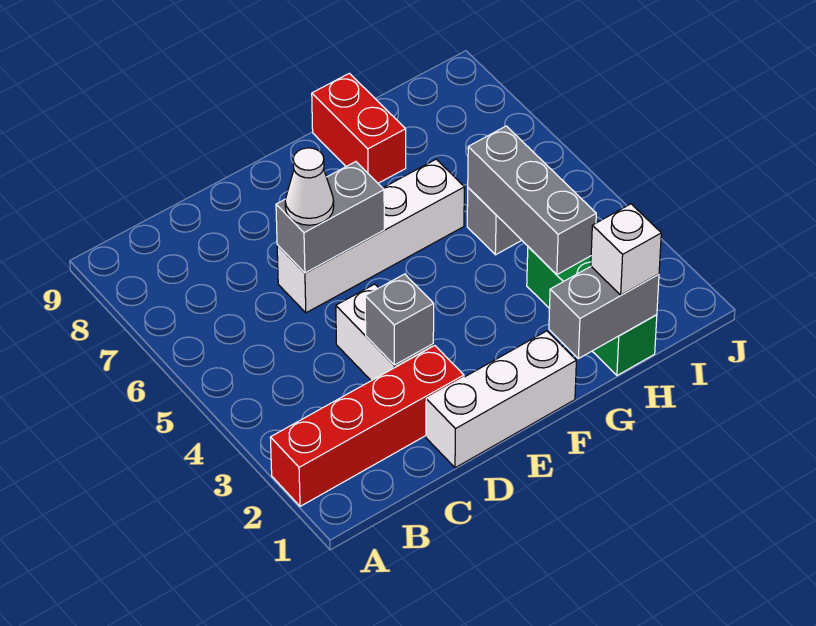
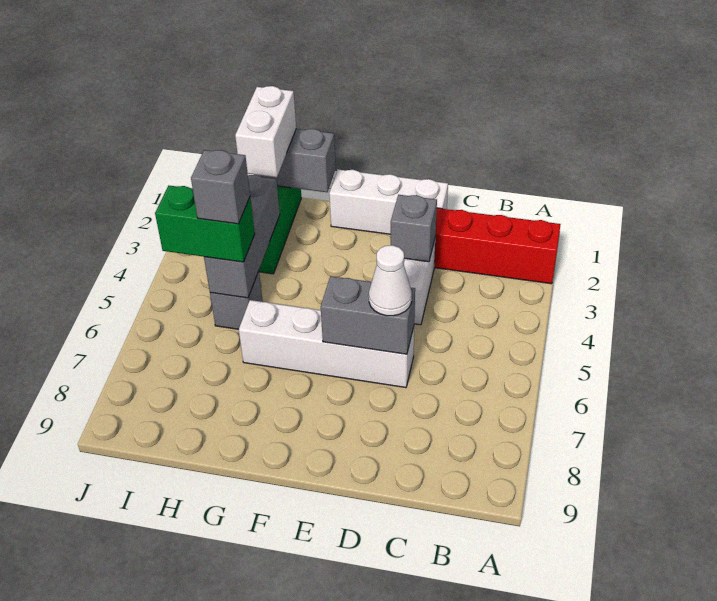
red brick G8:G9 level 1 -> none
white brick H1 level 3 -> white brick H1:H2 level 3
none -> green brick H5:I5 level 3
none -> grey brick H5 level 4

